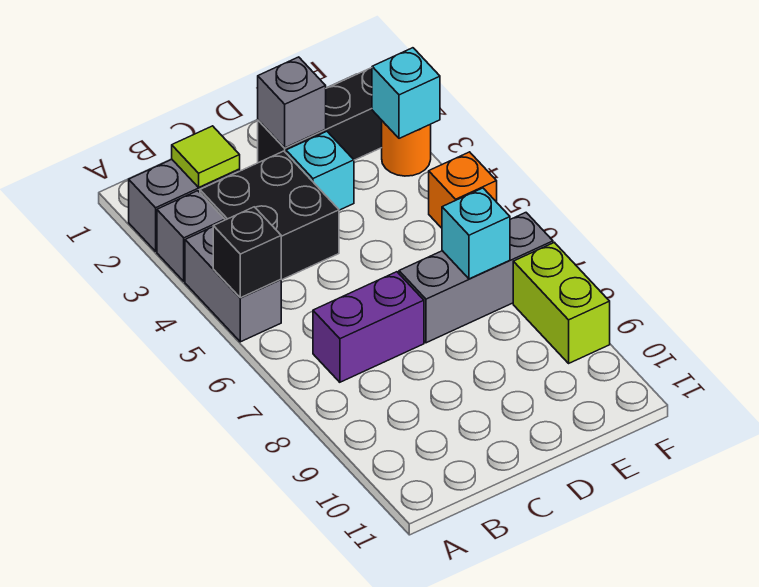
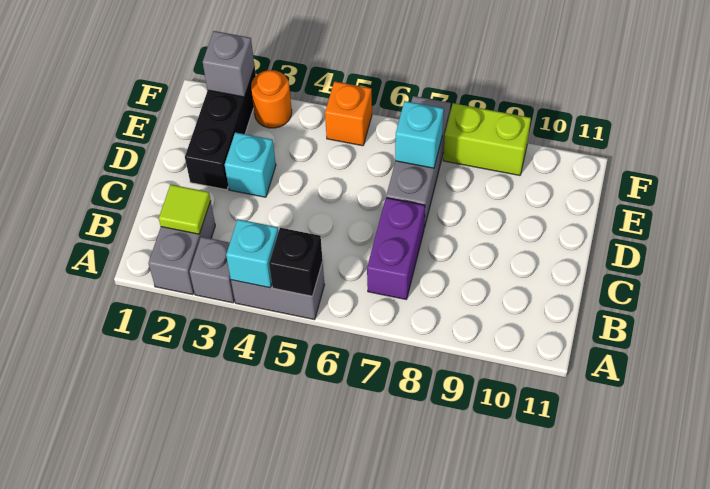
black brick B3:C4 level 1 -> none
grey brick D2 level 2 -> grey brick F2 level 2
cyan brick F3 level 2 -> cyan brick A4 level 2

